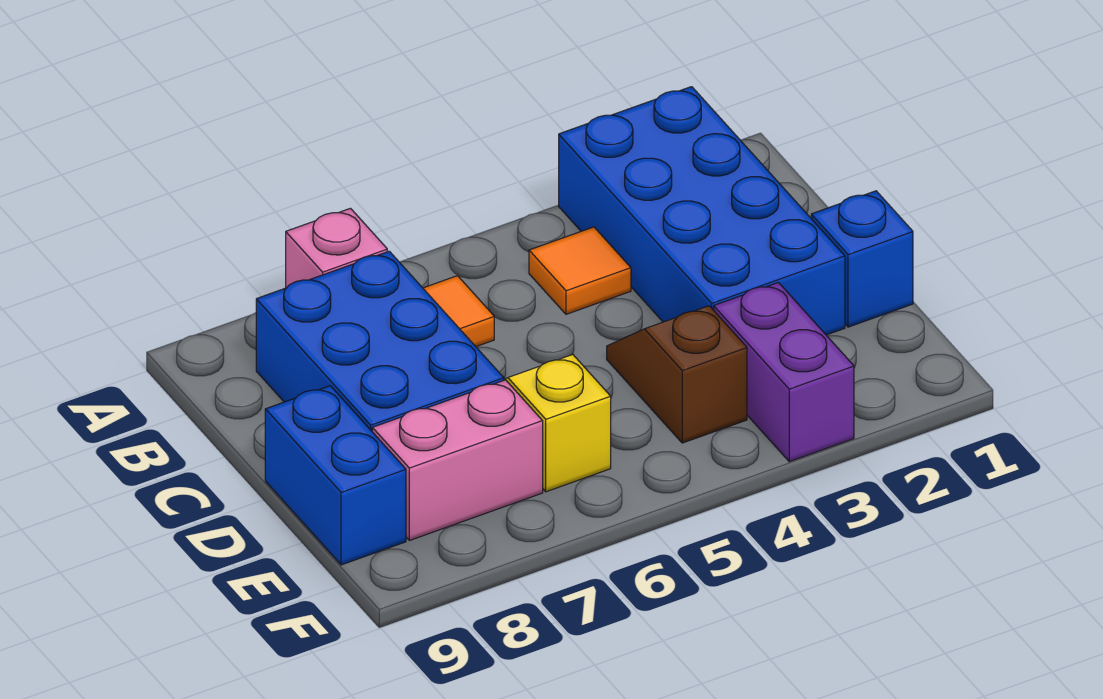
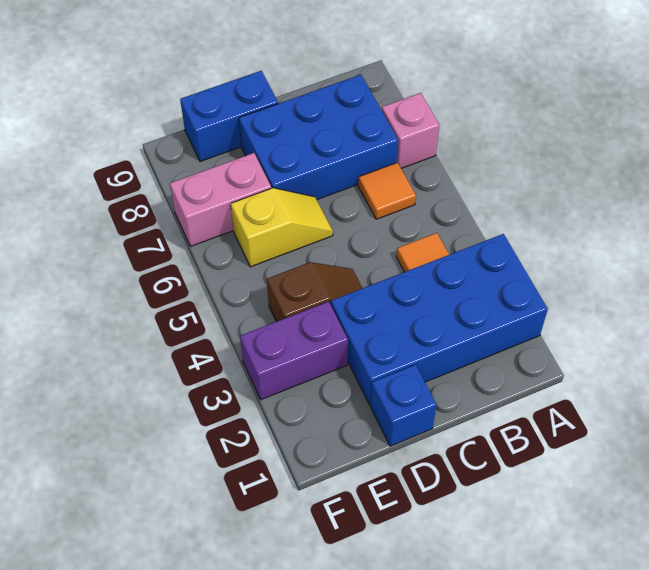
pink brick E7:E8 level 1 -> pink brick E7:F7 level 1

